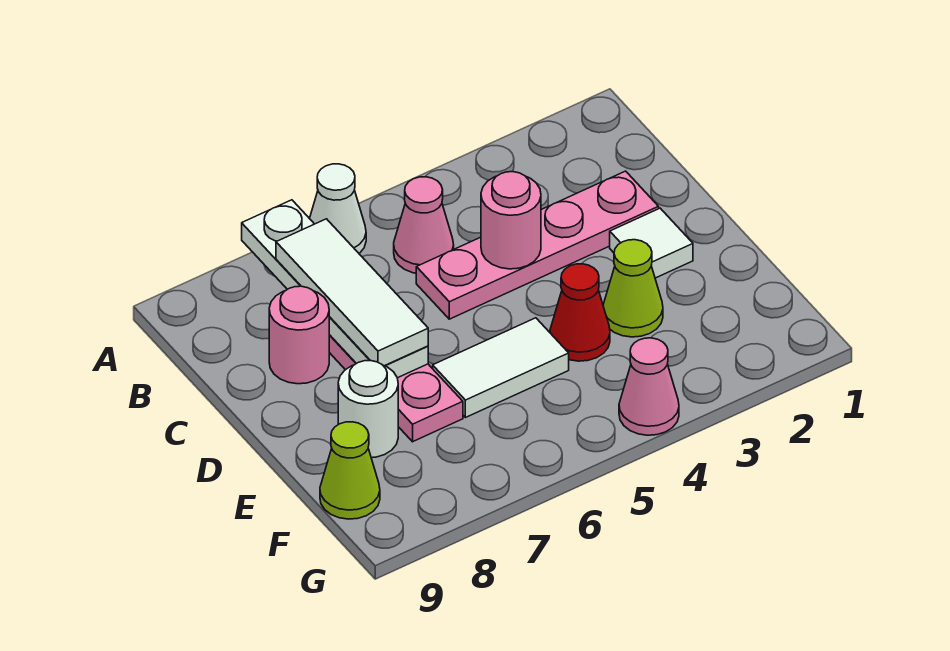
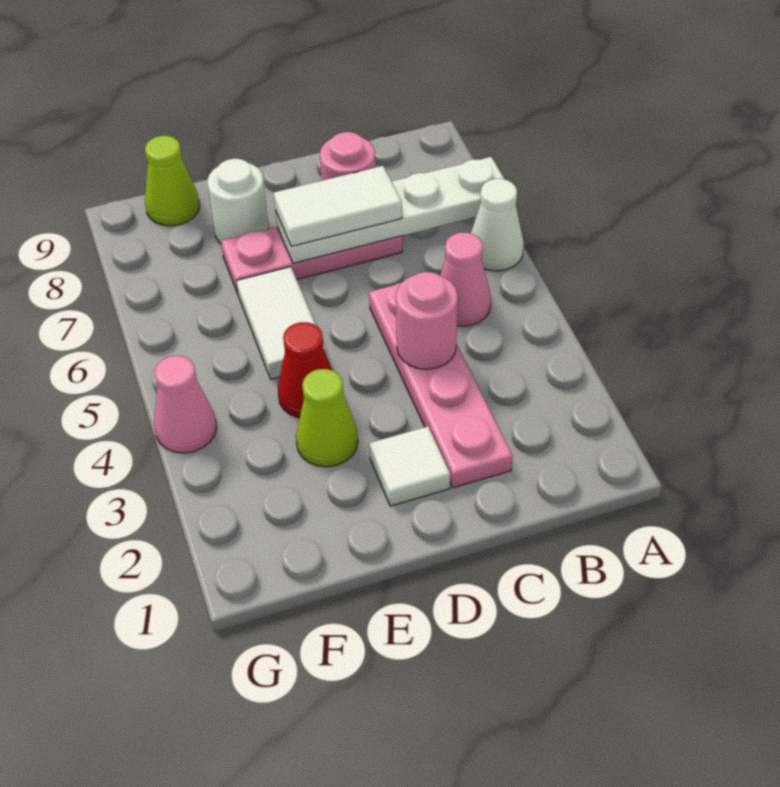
white tile B7:D7 level 3 -> white tile C7:D7 level 3

